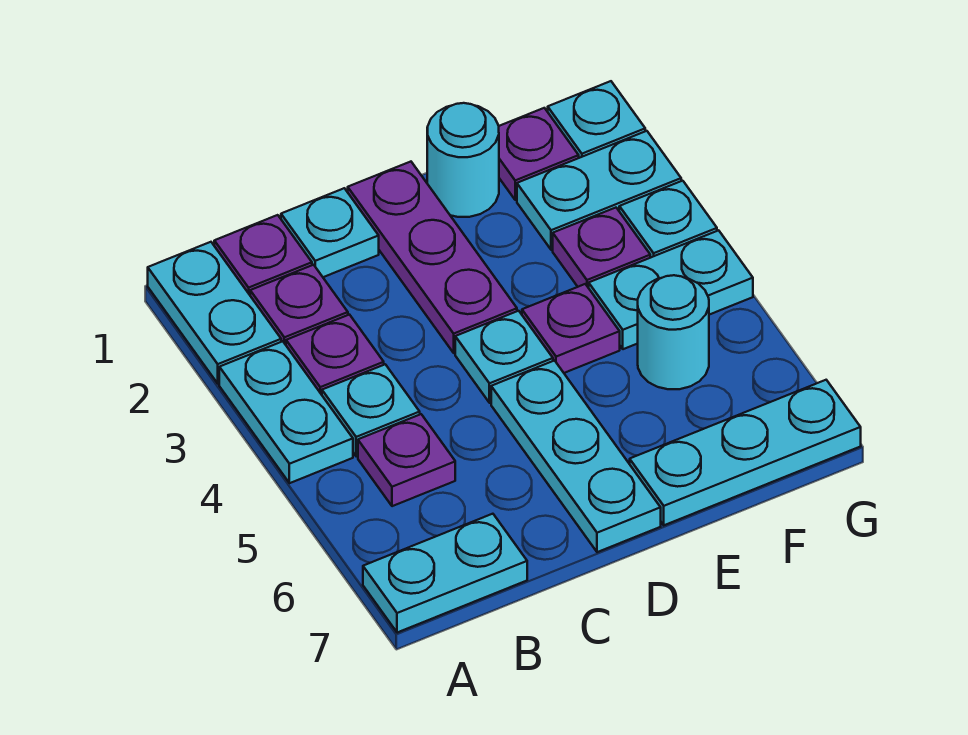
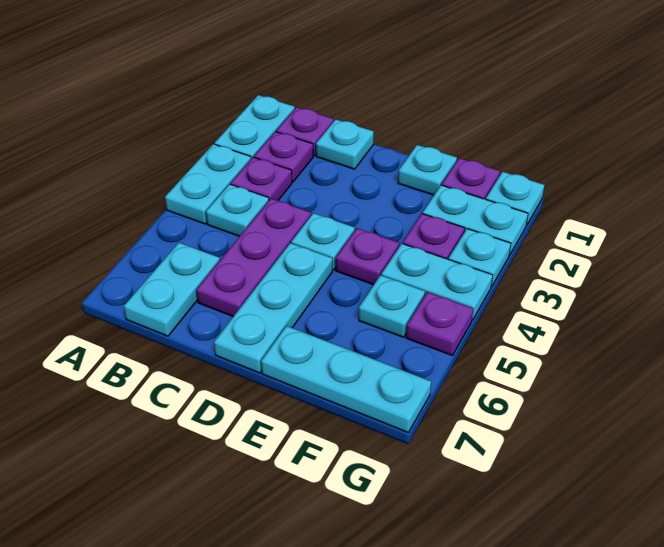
cyan plate A7:B7 level 1 -> cyan plate B6:B7 level 1
purple plate B5 level 1 -> purple plate G5 level 1
purple plate D1:D3 level 1 -> purple plate C4:C6 level 1
cyan round brick E1 level 1 -> cyan plate E1 level 1
cyan round brick F5 level 1 -> cyan plate F5 level 1

